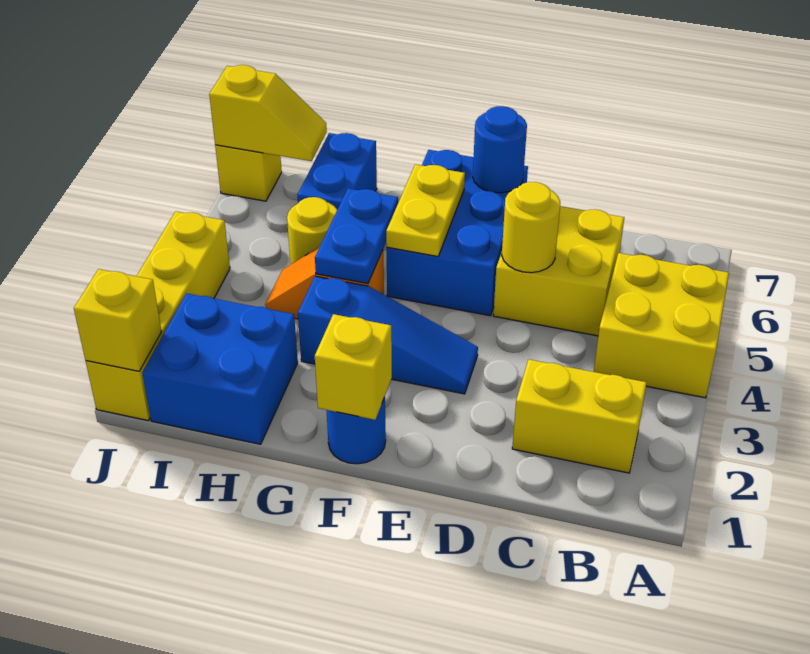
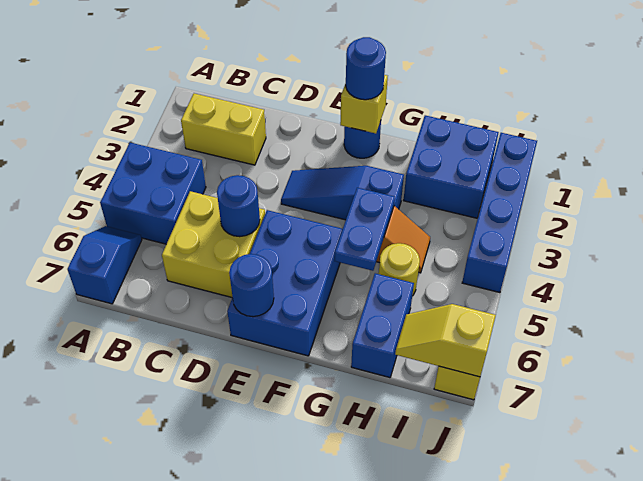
yellow brick A4:B5 level 1 -> blue brick A4:B5 level 1
none -> blue slope A6:A7 level 1 top 7
yellow round brick D5 level 2 -> blue round brick D5 level 2
none -> blue round brick F1 level 3
yellow plate F5:F6 level 2 -> none
yellow brick J1:J4 level 1 -> blue brick J1:J4 level 1
yellow brick J1 level 2 -> none

